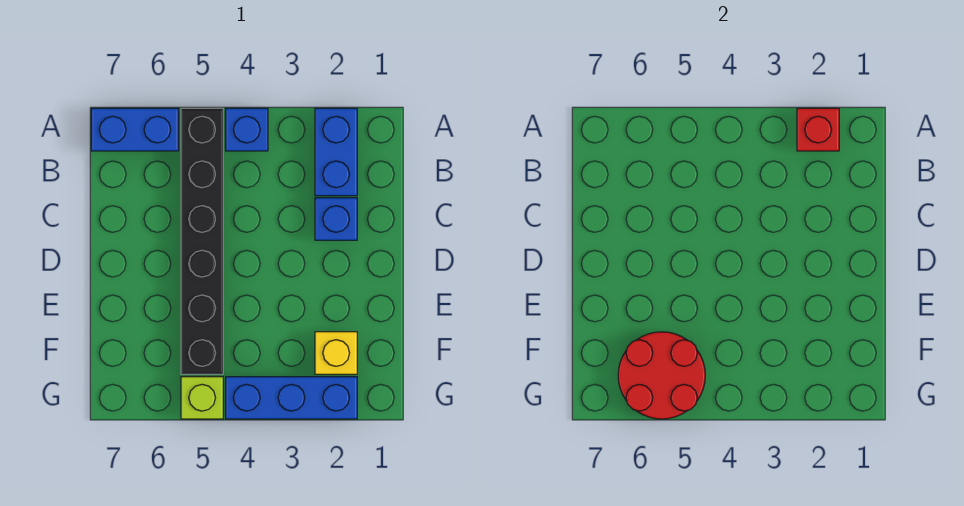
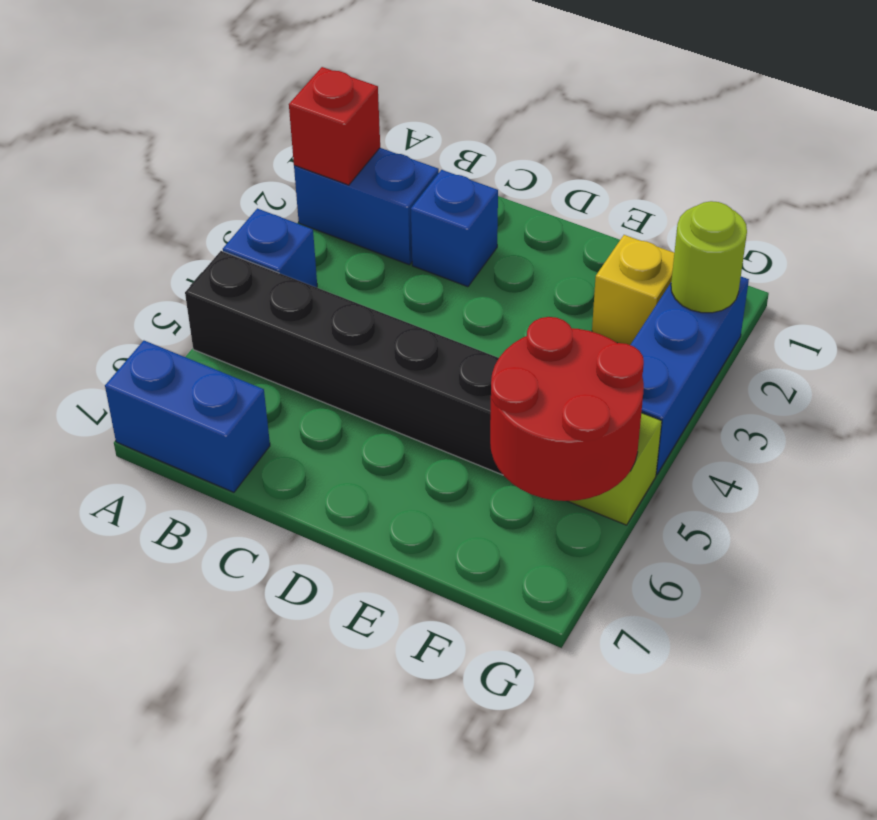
blue brick A6:A7 level 1 -> blue brick A7:B7 level 1
none -> lime round brick G2 level 2

